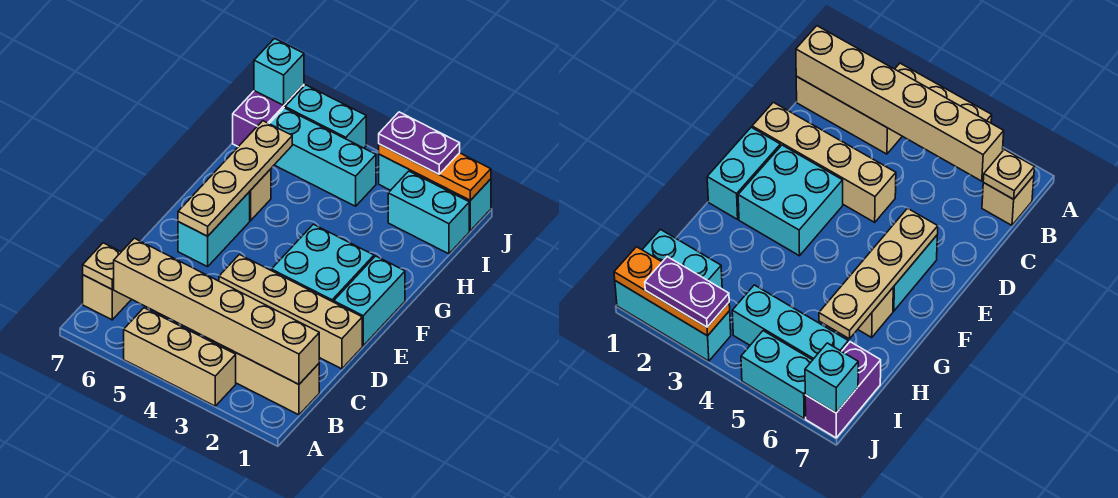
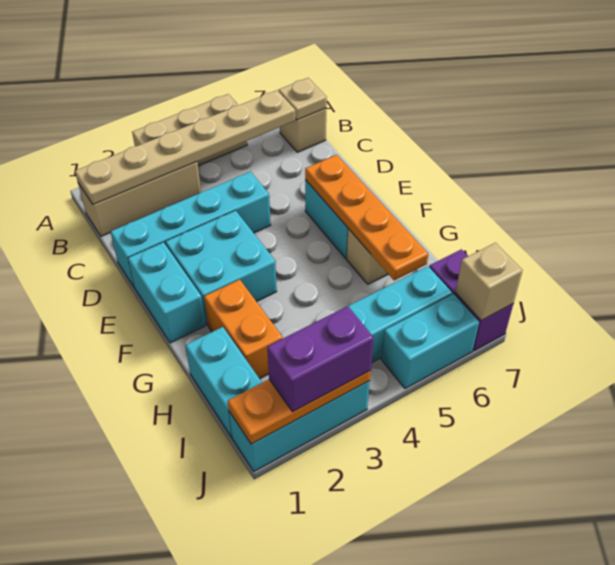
tan brick B1:B6 level 2 -> tan plate B1:B6 level 2
tan brick D1:D4 level 1 -> cyan brick D1:D4 level 1
tan plate E6:H6 level 2 -> orange plate E6:H6 level 2
none -> orange brick G2:H2 level 1
cyan brick I1:I2 level 1 -> cyan brick H1:I1 level 1
purple plate J2:J3 level 3 -> purple brick J2:J3 level 3
cyan brick J7 level 2 -> tan brick J7 level 2

